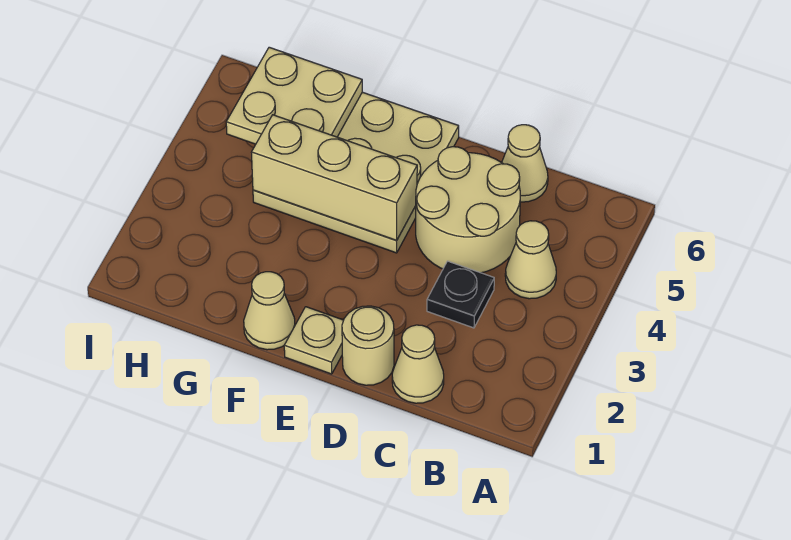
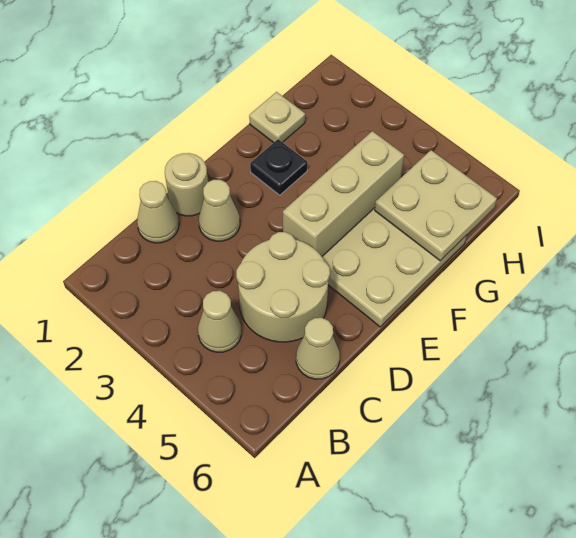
black plate C3 level 1 -> black plate F2 level 1
tan plate E1 level 1 -> tan plate G1 level 1
tan cone F1 level 1 -> tan cone D2 level 1

